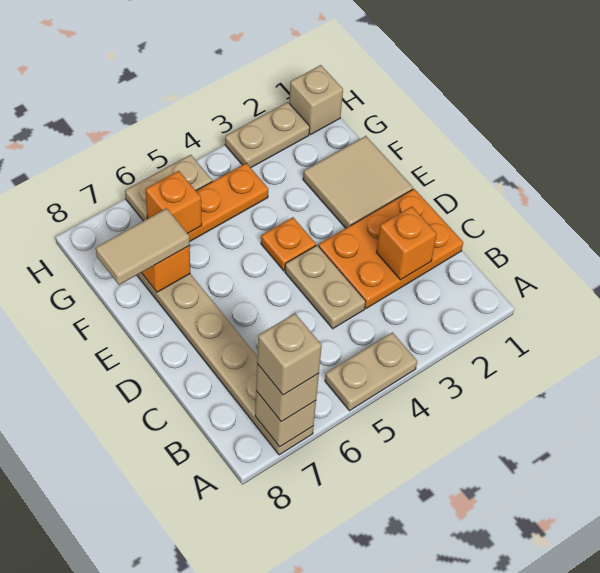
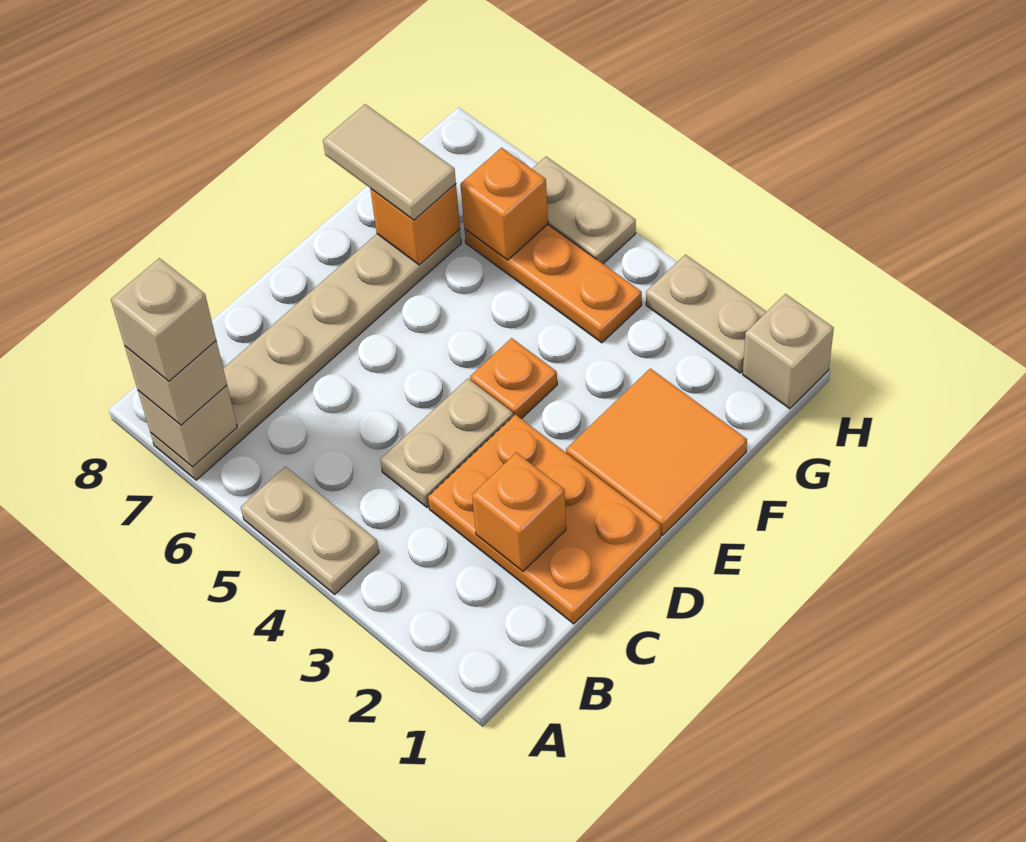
tan tile E1:F2 level 1 -> orange tile E1:F2 level 1

